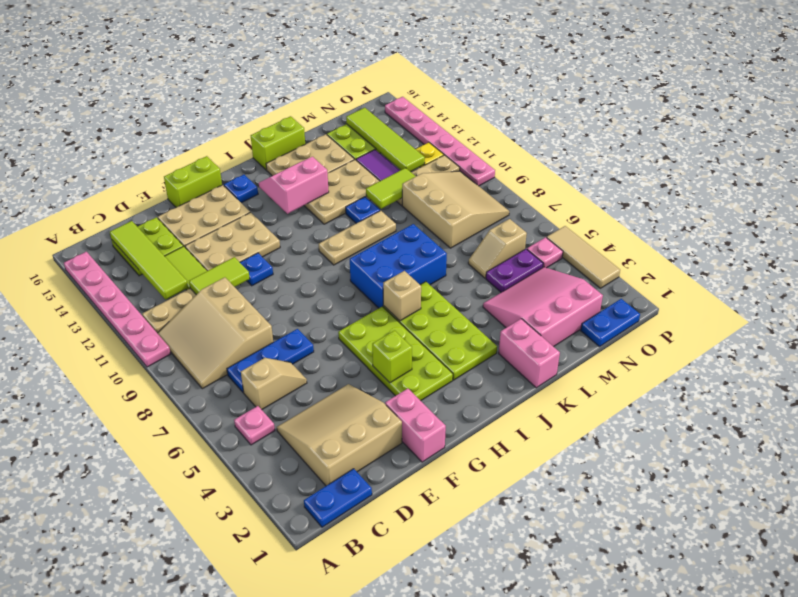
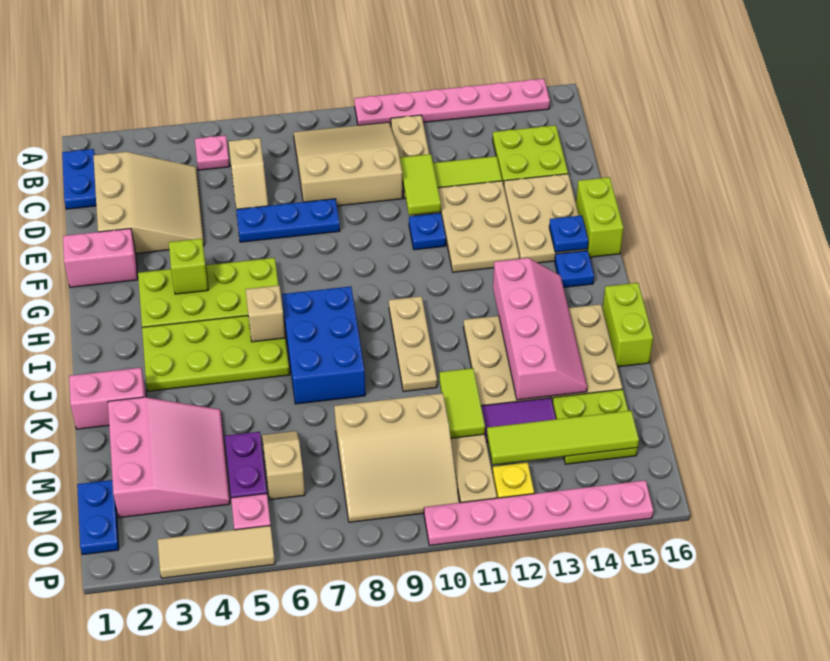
blue plate C7:E7 level 1 -> blue plate E6:E8 level 1
lime tile C12:C15 level 2 -> none
pink slope I13:J14 level 2 top 13 -> pink slope I13:L14 level 2 top 13
blue plate K11 level 1 -> blue plate G15 level 2

